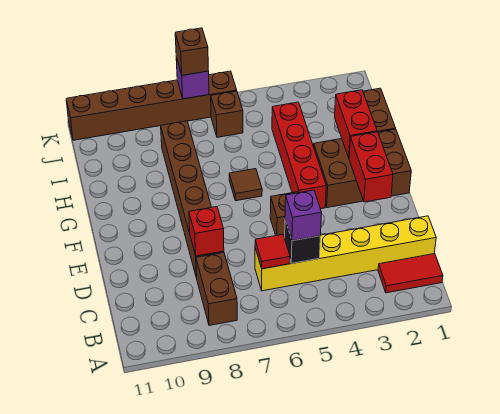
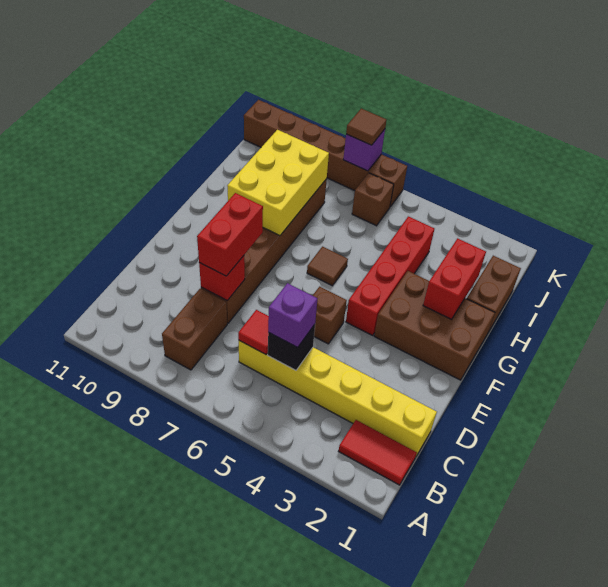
red brick E2:F2 level 2 -> red brick D8:E8 level 3
none -> yellow brick G8:I9 level 2
brown brick K7 level 3 -> brown tile K7 level 3

